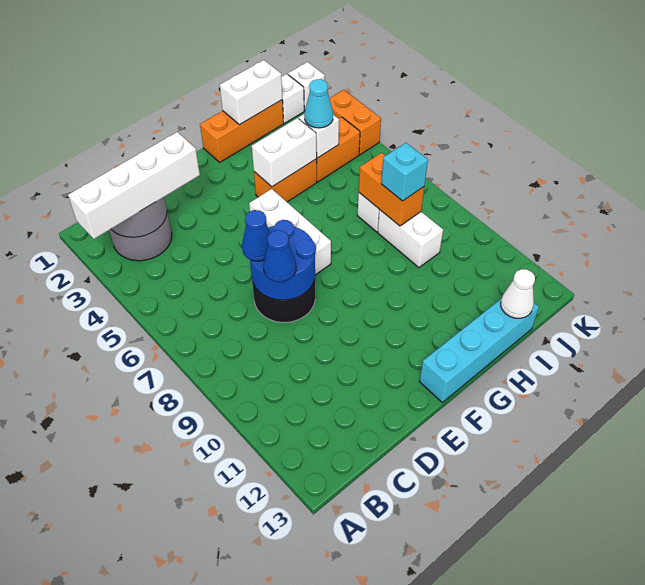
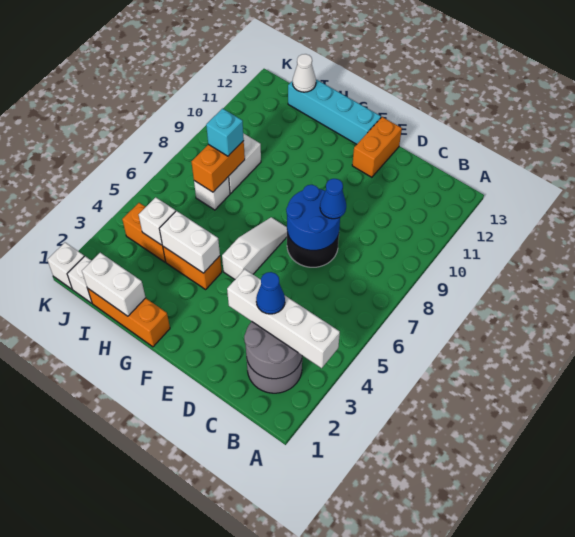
blue cone D7 level 3 -> blue cone C3 level 4
white brick F5:F7 level 1 -> white slope F5:F7 level 1 top 5
cyan cone I4 level 3 -> none
orange brick K3:K4 level 1 -> orange brick E12:E13 level 1

